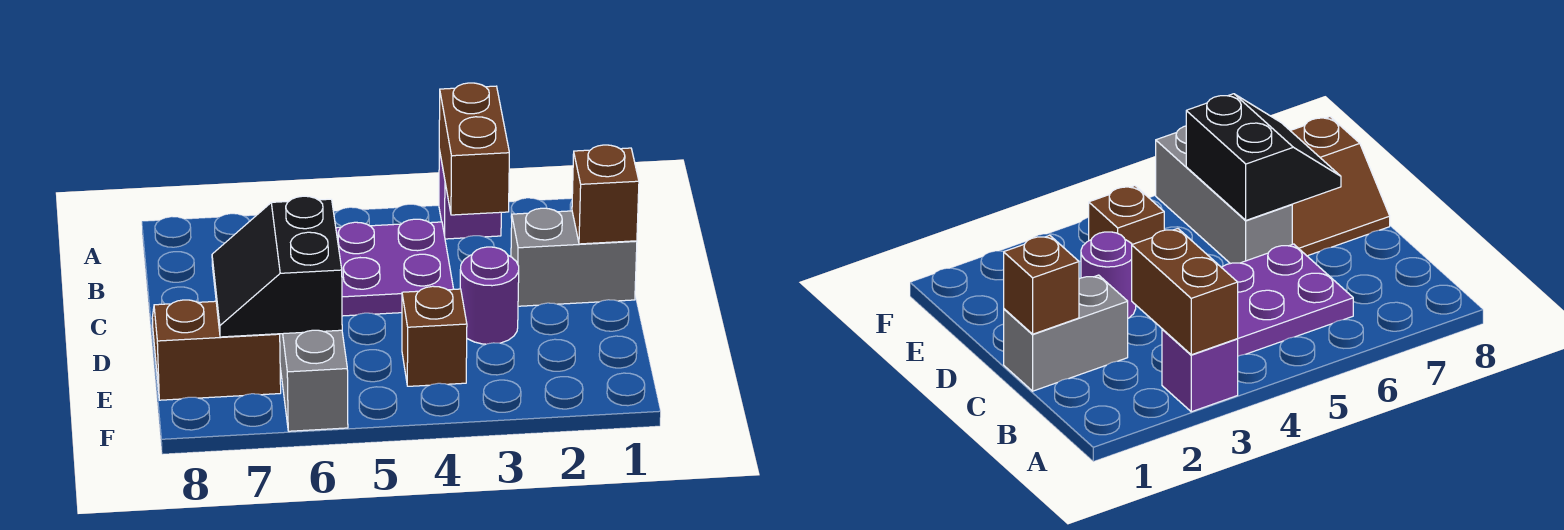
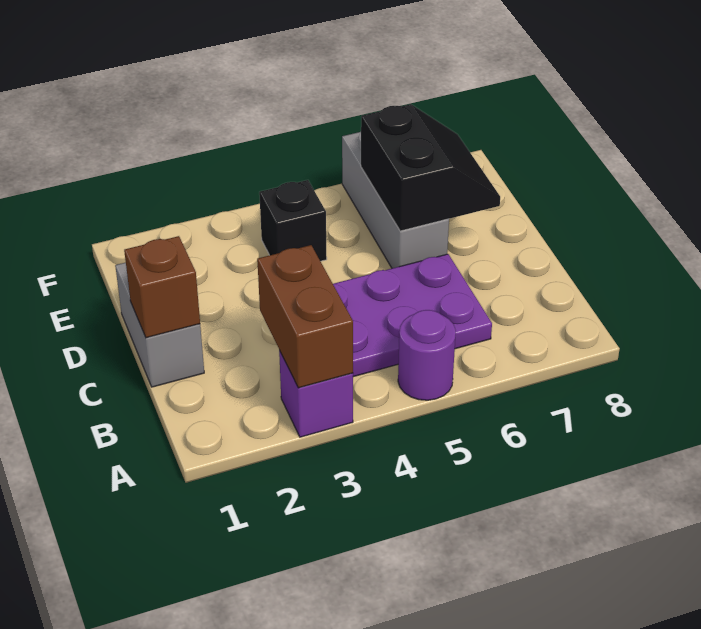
grey brick C1:C2 level 1 -> grey brick C1:D1 level 1
purple round brick D3 level 1 -> purple round brick A5 level 1
brown slope D7:E8 level 1 top E -> none
brown brick E4 level 1 -> black brick E4 level 1

